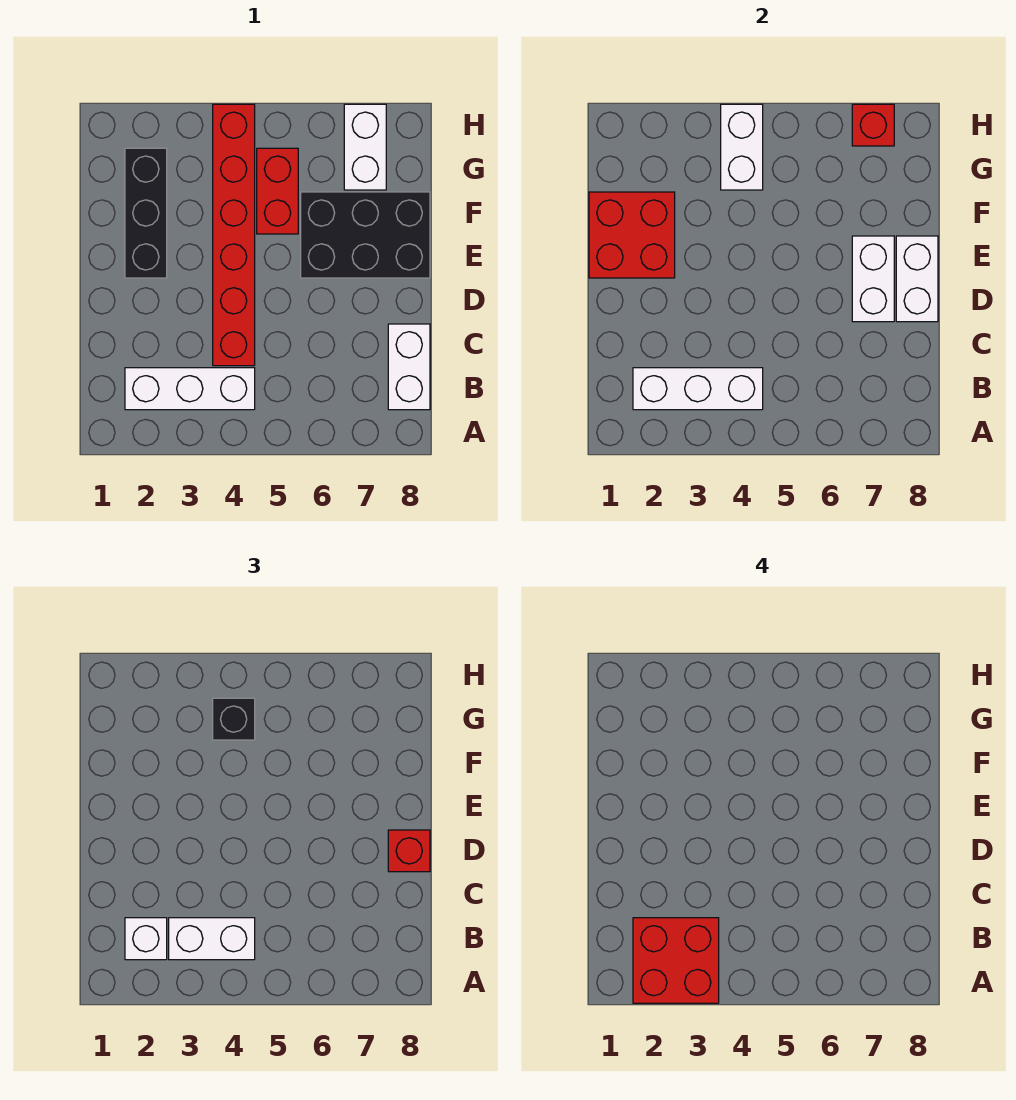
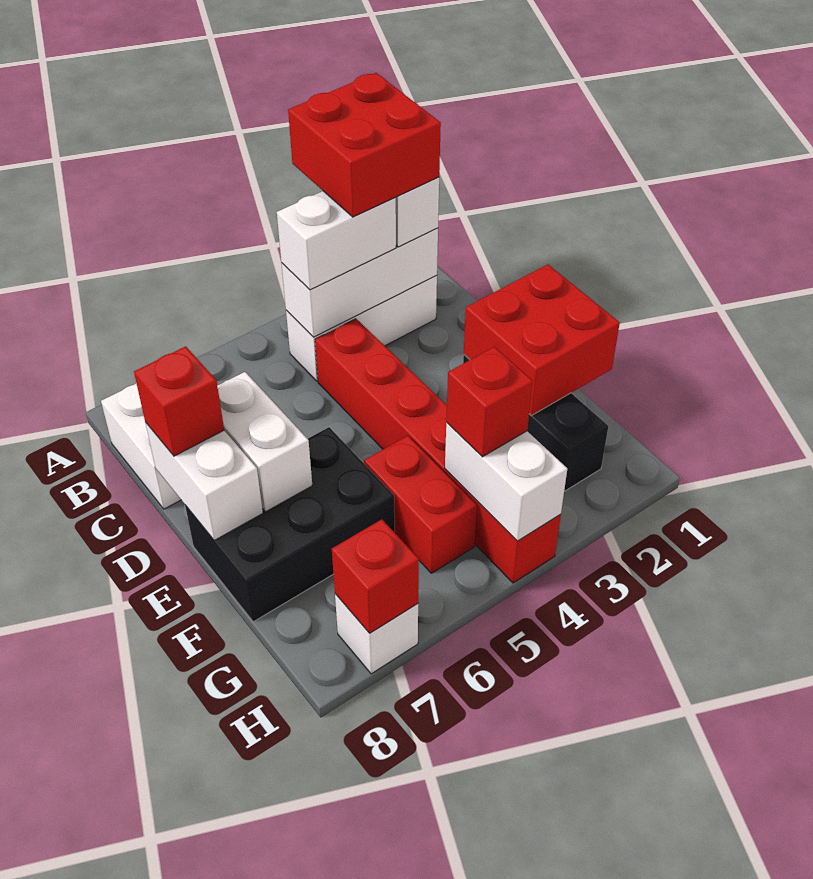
black brick G4 level 3 -> red brick G4 level 3
white brick G7:H7 level 1 -> white brick H7 level 1

